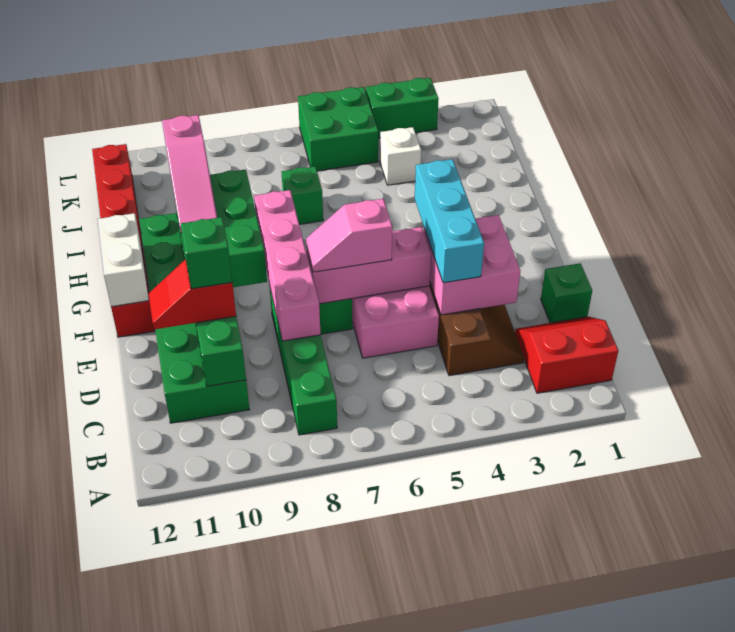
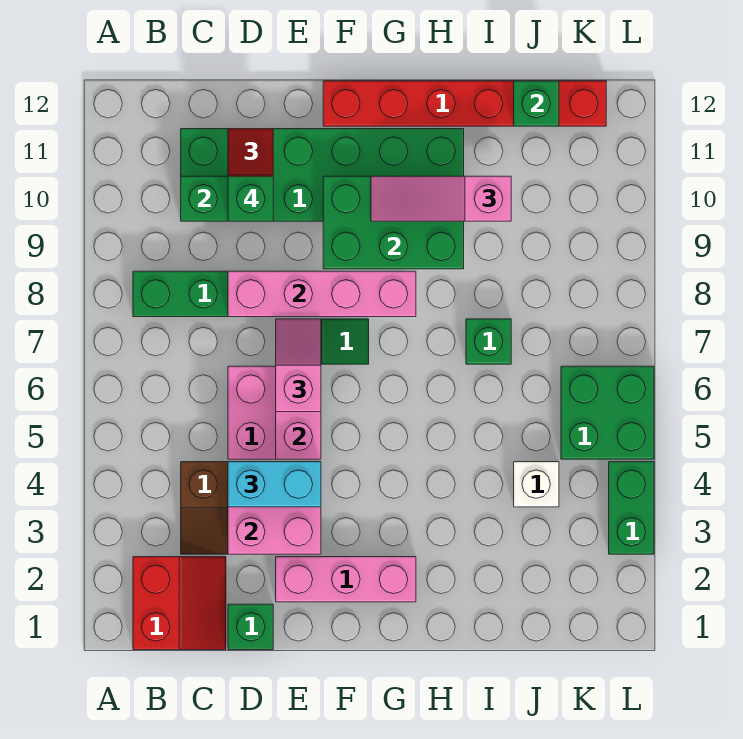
cyan brick D4:F4 level 3 -> cyan brick D4:E4 level 3
none -> pink brick E2:G2 level 1
white brick F12:G12 level 2 -> none
none -> green brick J12 level 2

